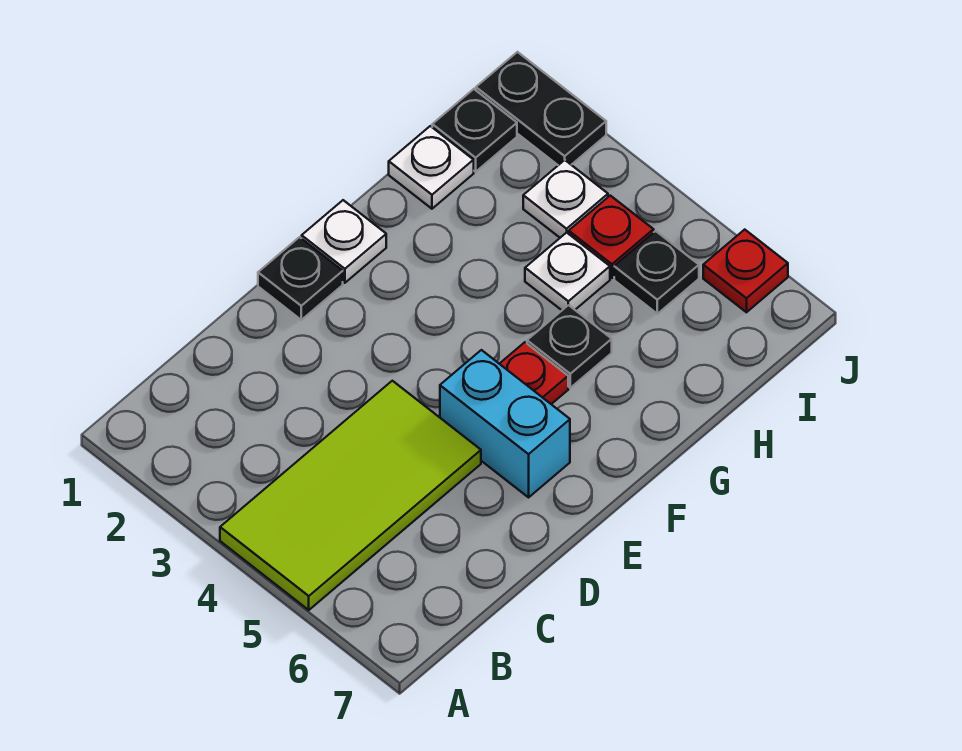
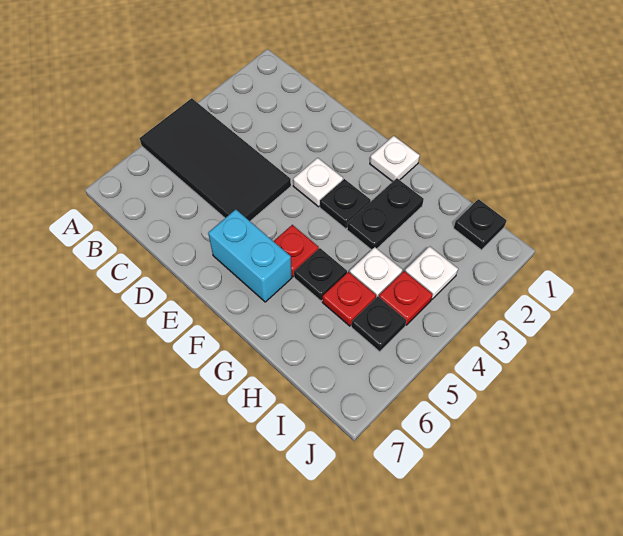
lime tile A4:D5 level 1 -> black tile A4:D5 level 1
black plate E1 level 1 -> black plate F3 level 1
cyan brick E5:E6 level 1 -> cyan brick E6:F6 level 1
white plate H1 level 1 -> white plate E3 level 1
black plate J1:J2 level 1 -> black plate G2:G3 level 1
red plate J6 level 1 -> red plate H5 level 1

